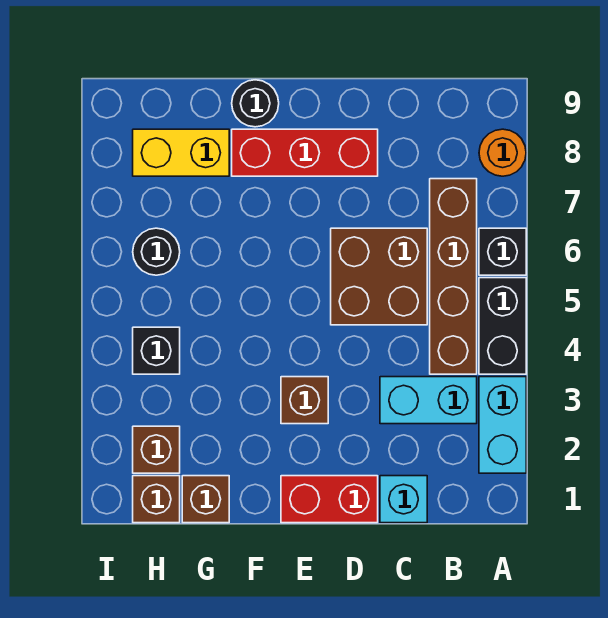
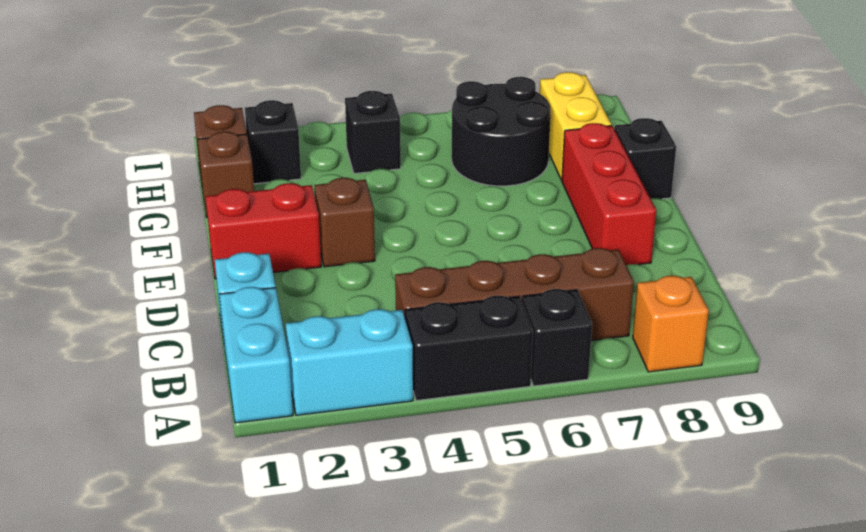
orange round brick A8 level 1 -> orange brick A8 level 1
cyan brick B3:C3 level 1 -> cyan brick A1:B1 level 1
brown brick C5:D6 level 1 -> none
red brick D1:E1 level 1 -> red brick E1:E2 level 1
black round brick F9 level 1 -> black brick F9 level 1
brown brick H2 level 1 -> black brick H2 level 1
black round brick H6 level 1 -> black round brick G6:H7 level 1

